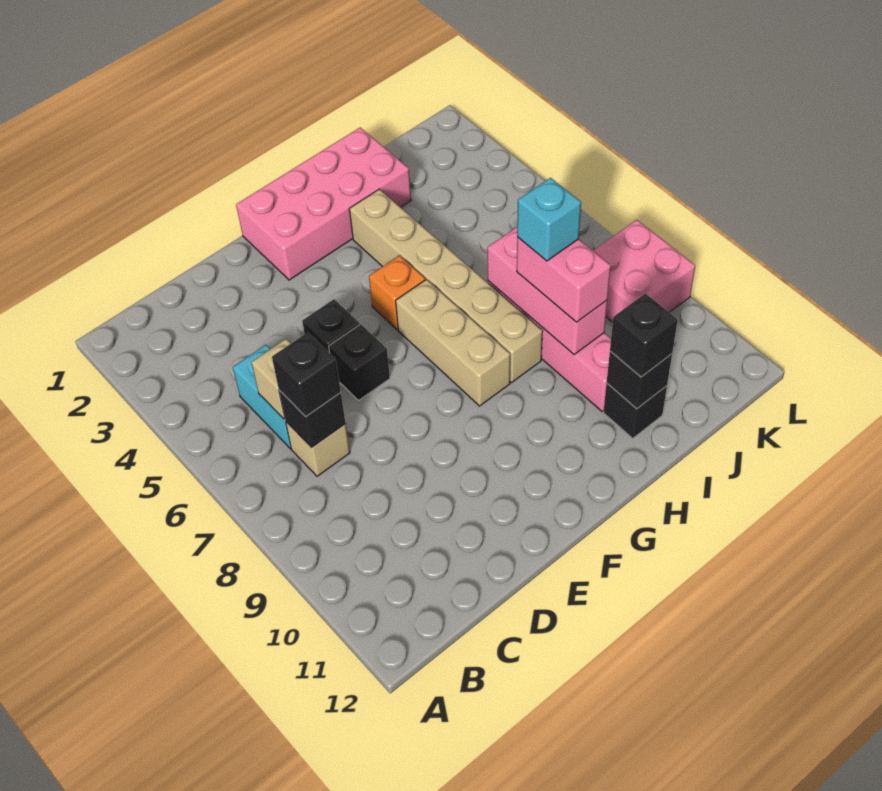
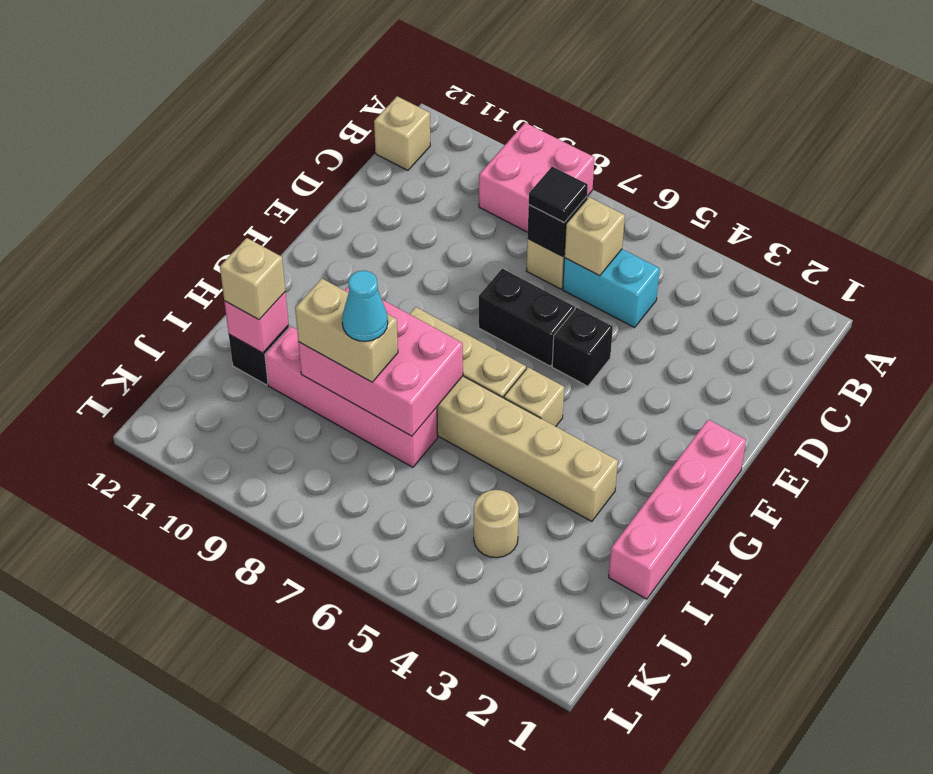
none -> tan brick B12 level 1
black brick C7 level 3 -> black tile C7 level 3
black brick E6 level 1 -> black brick E6:E7 level 1
pink brick F1:I2 level 1 -> pink brick F1:I1 level 1
orange brick G5 level 1 -> tan brick G5 level 1
pink brick I7:I9 level 2 -> pink brick H7:I9 level 2
pink brick I8:I9 level 3 -> tan brick I8:I9 level 3
cyan brick I8 level 4 -> cyan cone I8 level 4
black brick I11 level 2 -> pink brick I11 level 2
black brick I11 level 3 -> tan brick I11 level 3
none -> tan round brick J4 level 1
pink brick K8:L9 level 1 -> pink brick A8:B9 level 1

